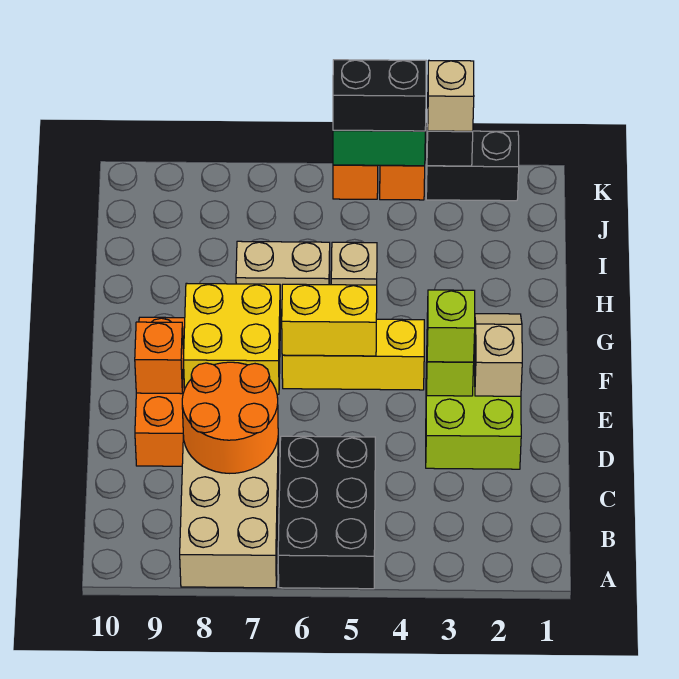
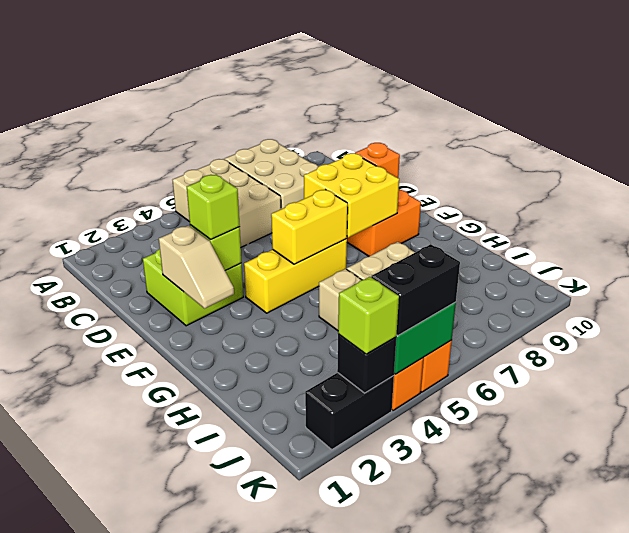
black brick A5:C6 level 1 -> tan brick A5:C6 level 1
orange round brick C7:D8 level 2 -> none
tan brick K3 level 3 -> lime brick K3 level 3

